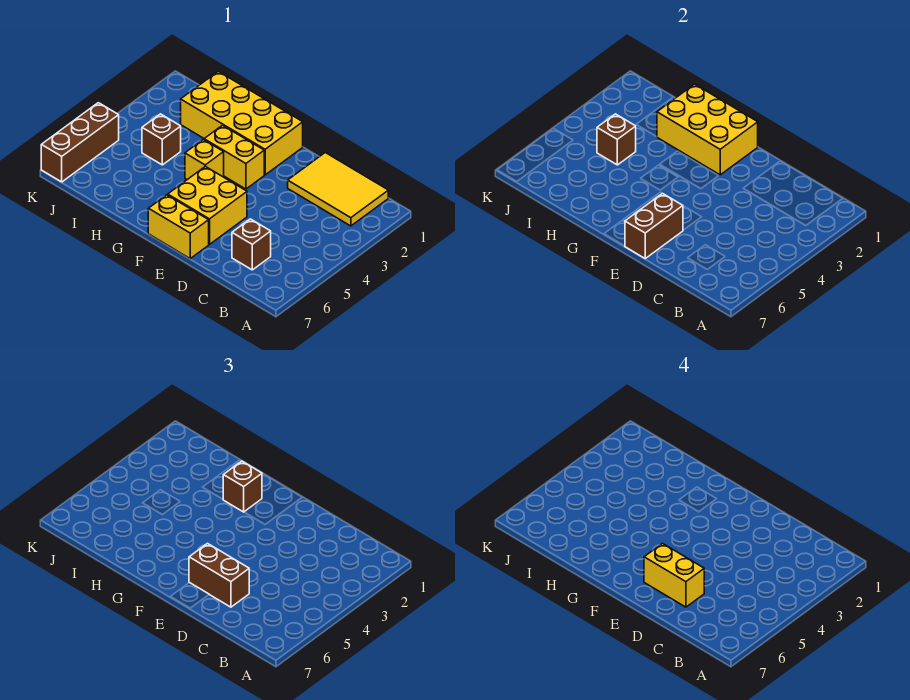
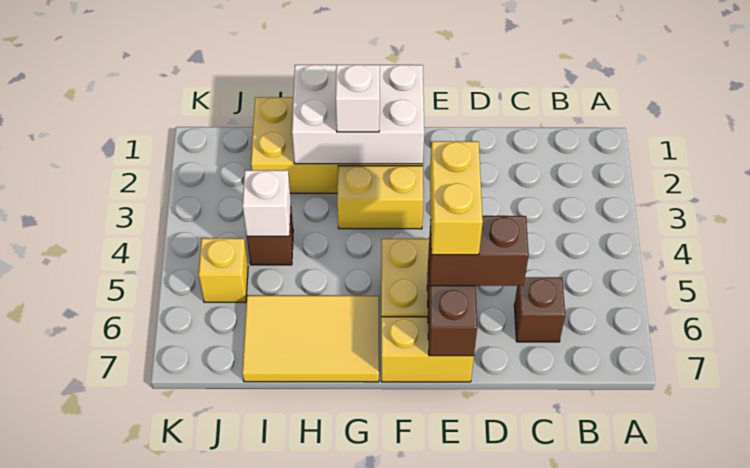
yellow tile B1:D2 level 1 -> yellow tile G6:I7 level 1
yellow brick D6:E6 level 4 -> yellow brick E5:E6 level 4
yellow brick F1:H2 level 2 -> white brick F1:H2 level 2
brown brick G2 level 3 -> white brick G2 level 3
yellow brick G4 level 1 -> yellow brick J5 level 1
brown brick I4 level 2 -> white brick I4 level 2
brown brick K5:K7 level 1 -> none

